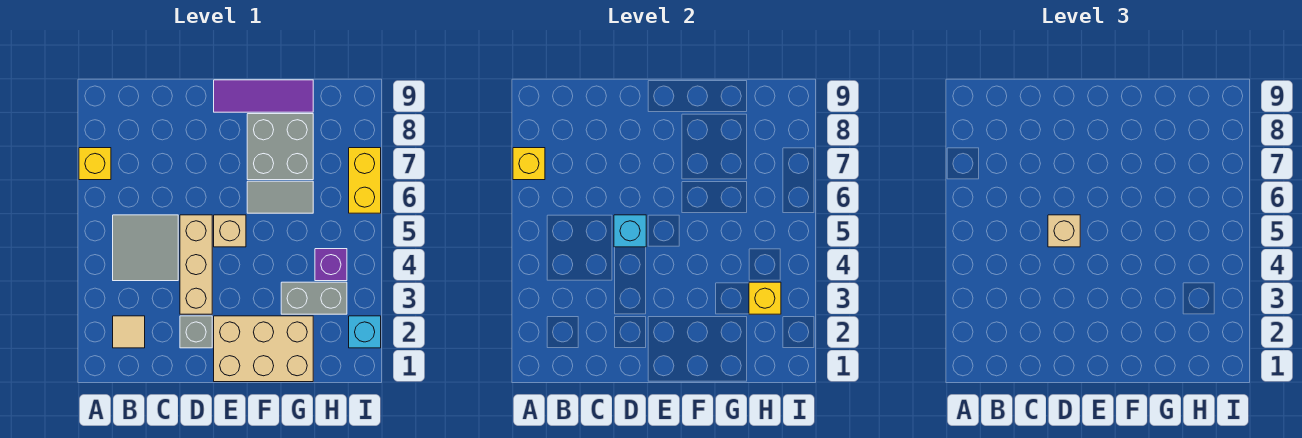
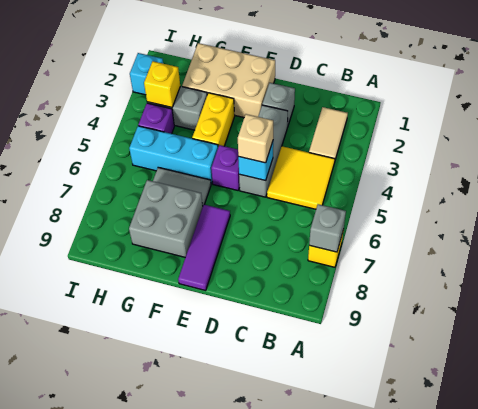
yellow brick A7 level 2 -> grey brick A7 level 2
tan tile B2 level 1 -> tan tile B2:B3 level 1
grey tile B4:C5 level 1 -> yellow tile B4:C5 level 1
tan brick D3:D5 level 1 -> grey brick D3:D5 level 1
tan brick E5 level 1 -> purple brick E5 level 1
purple tile E9:G9 level 1 -> purple tile E7:E9 level 1
none -> cyan brick F5:H5 level 1
yellow brick I6:I7 level 1 -> yellow brick F3:F4 level 1

